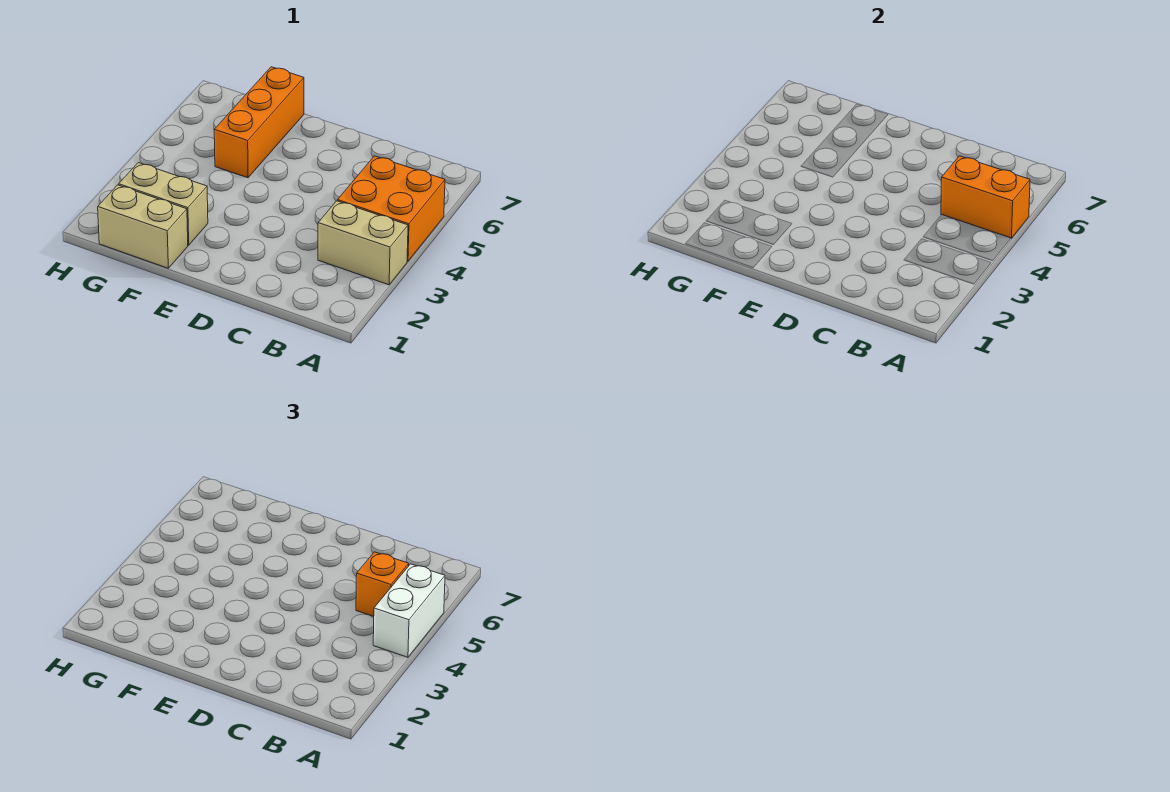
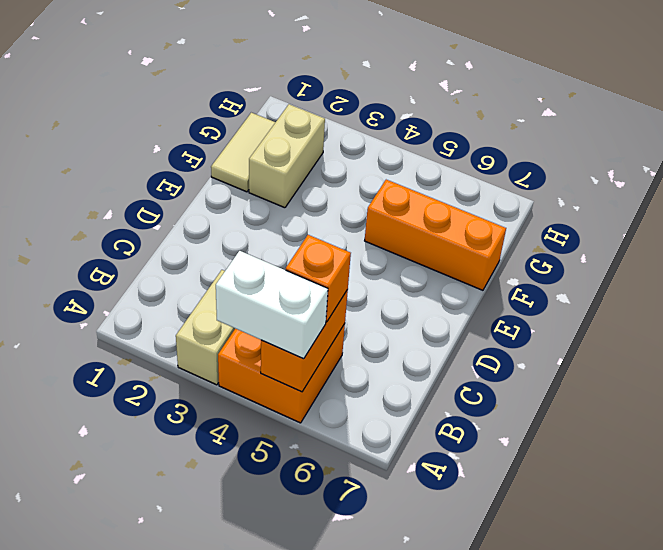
tan brick F1:G1 level 1 -> tan tile F1:G1 level 1

